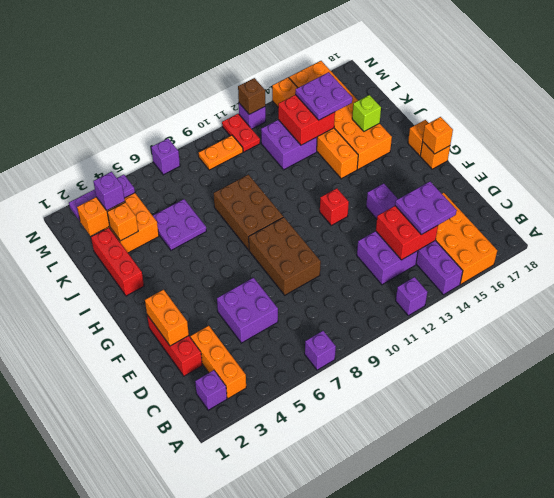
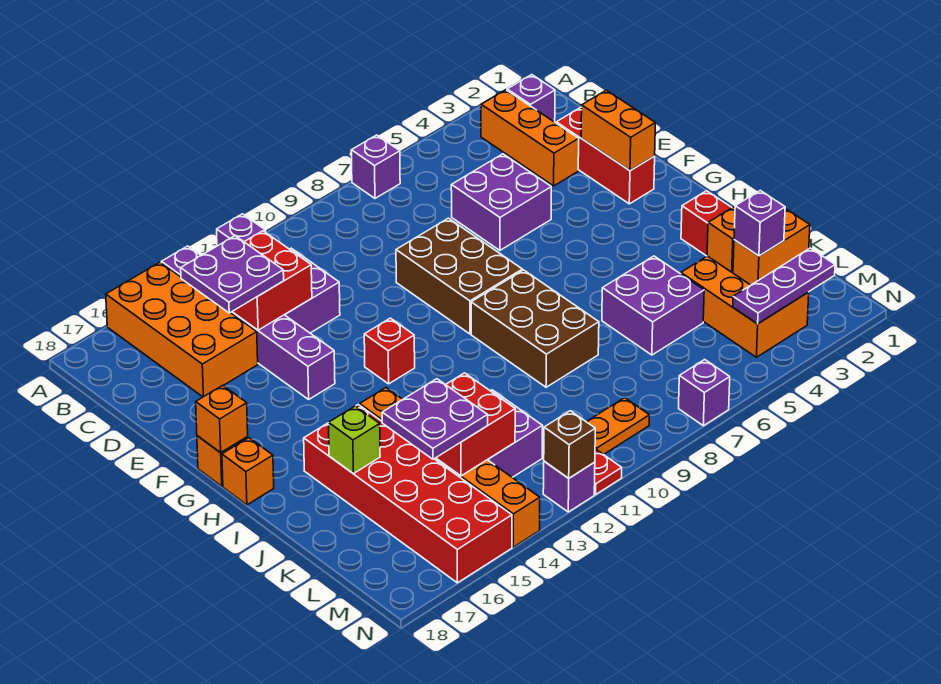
orange brick I15:N16 level 1 -> red brick I15:N16 level 1
purple plate J5:K6 level 1 -> purple brick J5:K6 level 1

